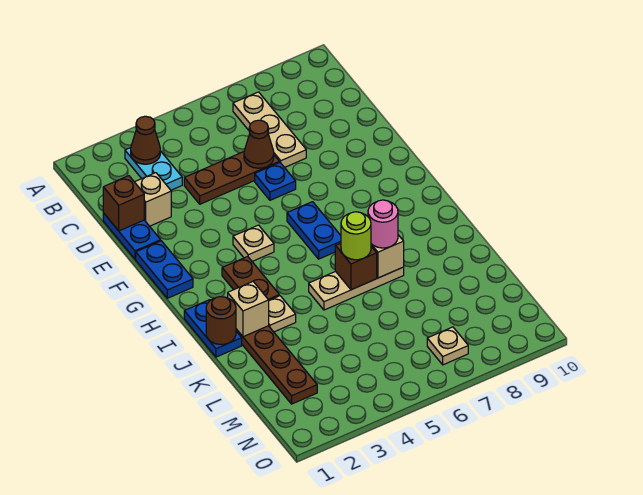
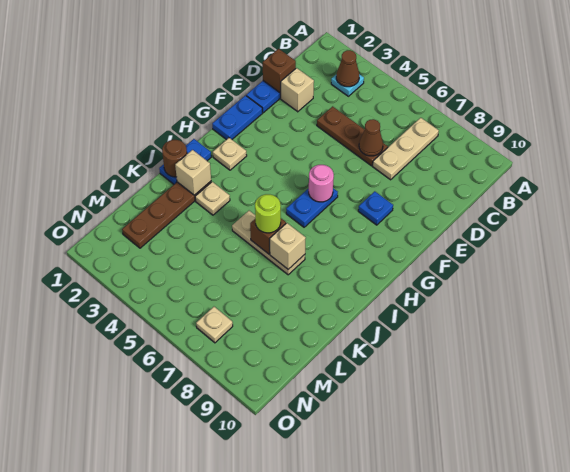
cyan plate B3:C3 level 1 -> cyan plate B3 level 1
blue plate E6 level 1 -> blue plate F8 level 1
tan plate G4 level 1 -> tan plate H2 level 1
brown plate H3:I3 level 1 -> none
pink round brick J7 level 3 -> pink round brick G6 level 2

